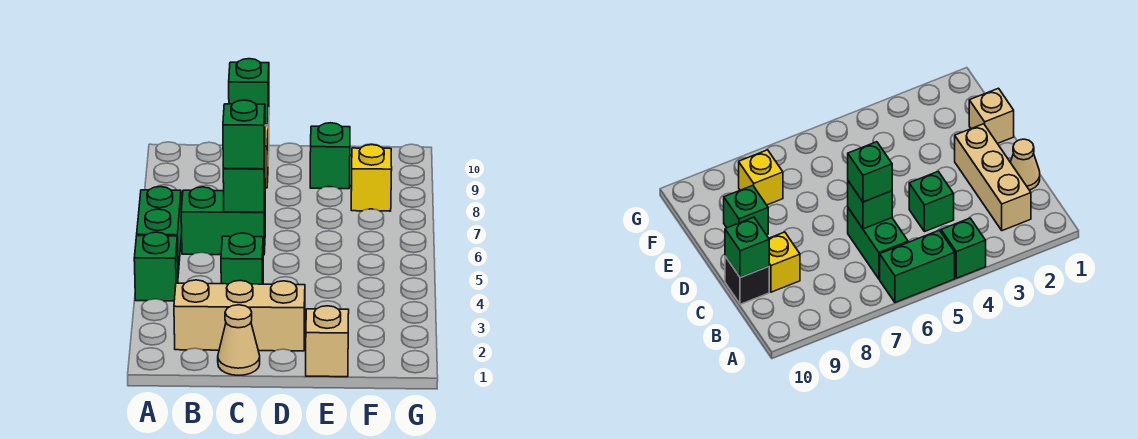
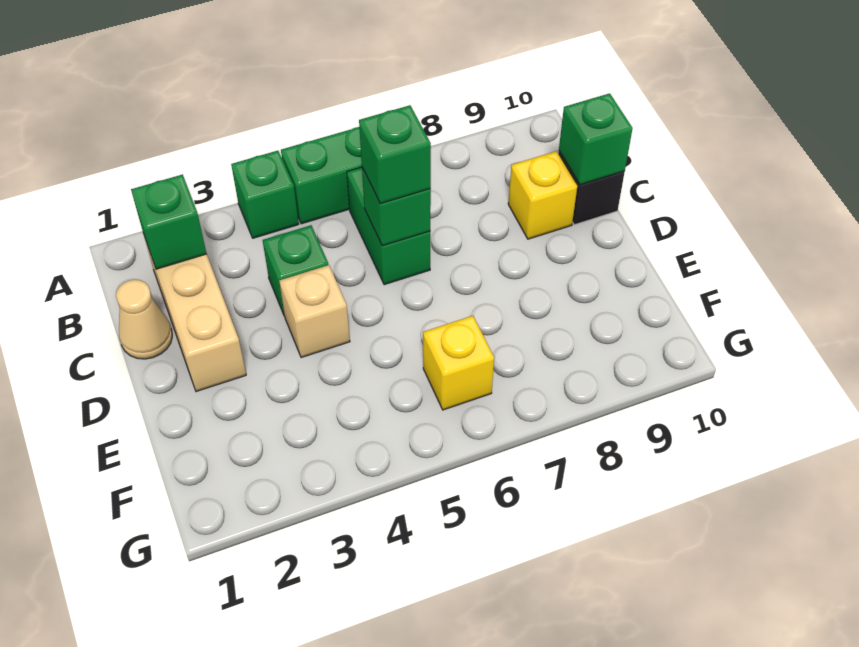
tan brick E1 level 1 -> tan brick D4 level 1
green brick E9 level 1 -> green brick B2 level 2
yellow brick F8 level 1 -> yellow brick F6 level 1

